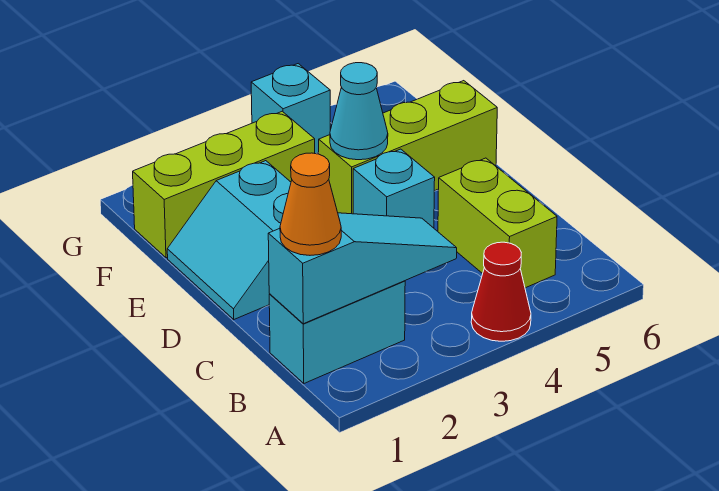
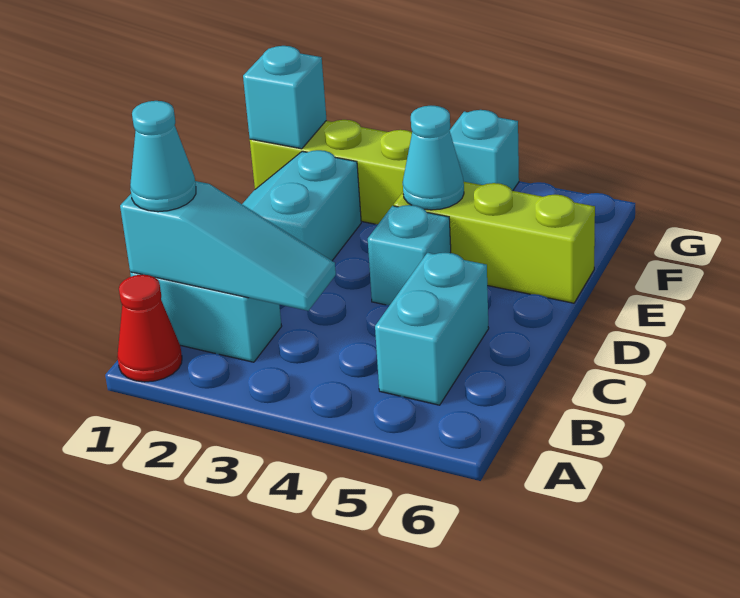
red cone A4 level 1 -> red cone A1 level 1
orange cone B1 level 3 -> cyan cone B1 level 3
lime brick B5:C5 level 1 -> cyan brick B5:C5 level 1
none -> cyan brick F1 level 2

